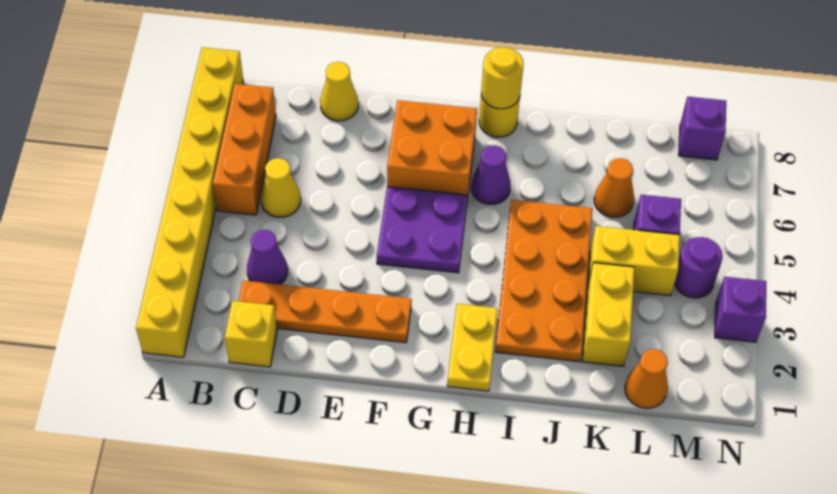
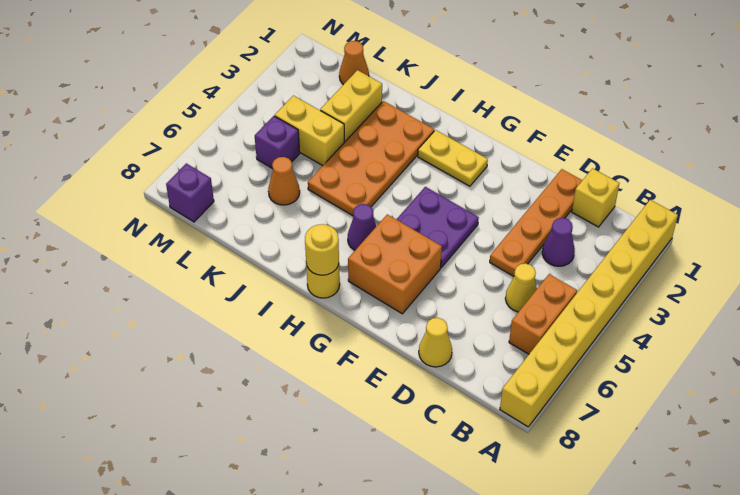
orange brick B5:B7 level 1 -> orange brick B5:B6 level 1
orange plate C2:F2 level 1 -> orange plate D1:D4 level 1
yellow plate H1:H2 level 1 -> yellow plate G2:H2 level 1
purple round brick M4 level 1 -> none
purple brick N3 level 1 -> none

